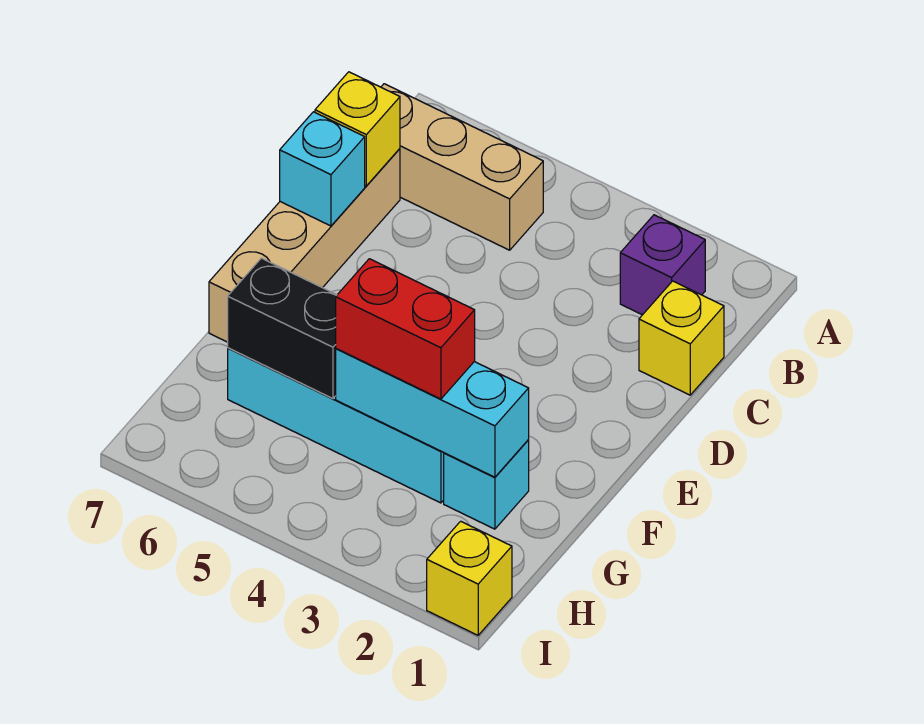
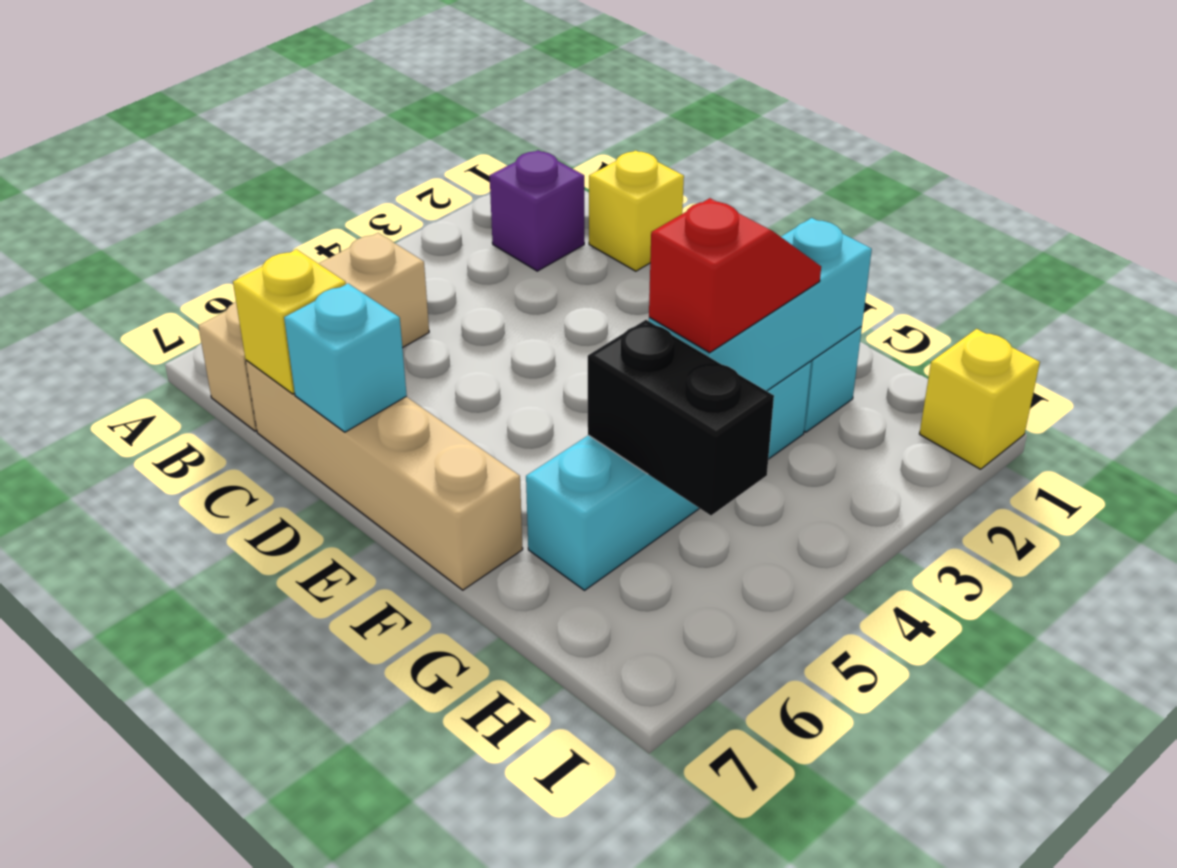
red brick G3:G4 level 3 -> red slope G3:G4 level 3 top 4
black brick G5:G6 level 2 -> black brick G5:H5 level 2

